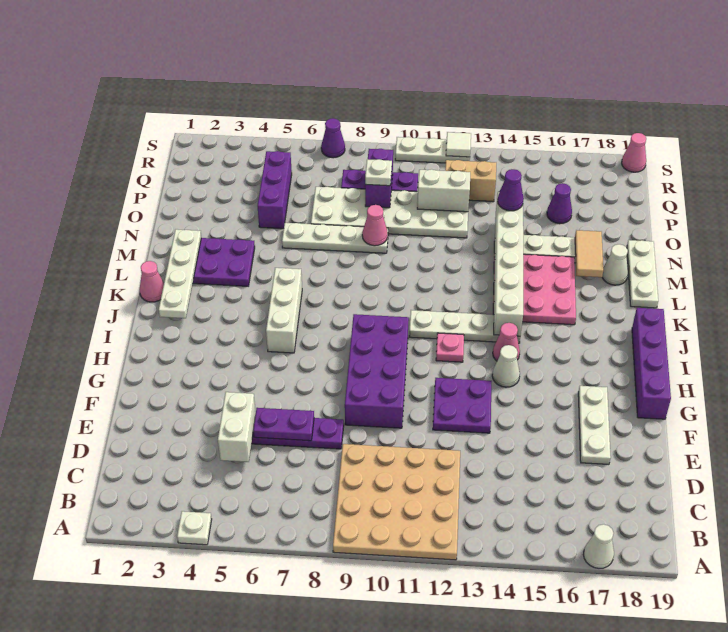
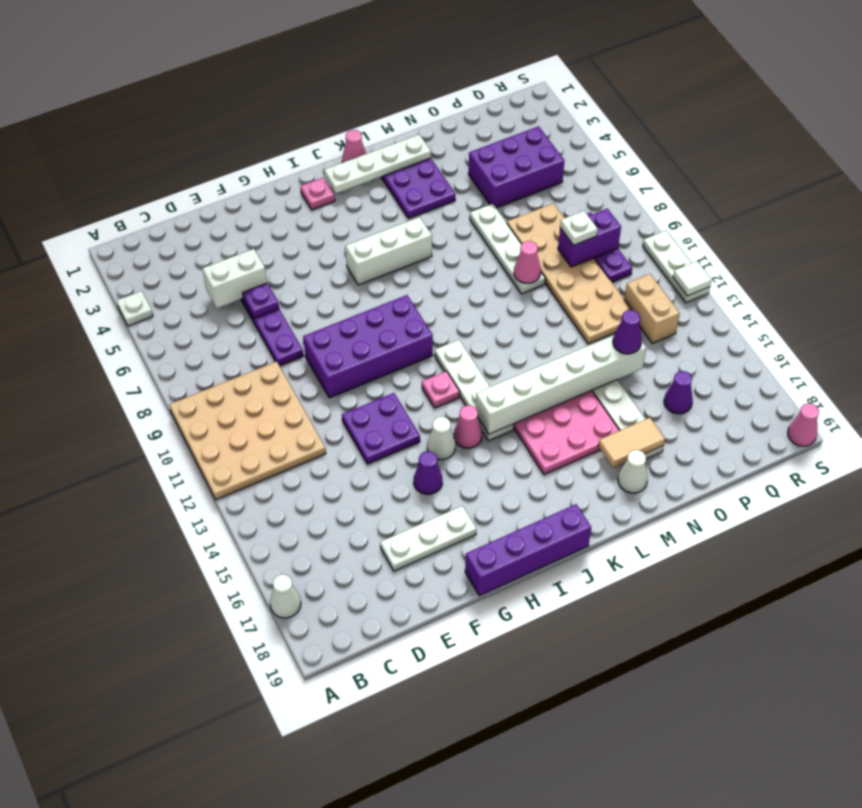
purple plate E6:E7 level 2 -> purple plate E6 level 2
none -> pink plate I2 level 1
white plate L19:N19 level 1 -> none
purple brick O5:Q5 level 1 -> purple brick O4:Q5 level 1
white plate O7:P12 level 1 -> tan plate O7:P12 level 1
white brick P11:P12 level 2 -> none
purple cone S7 level 1 -> purple cone G15 level 1

